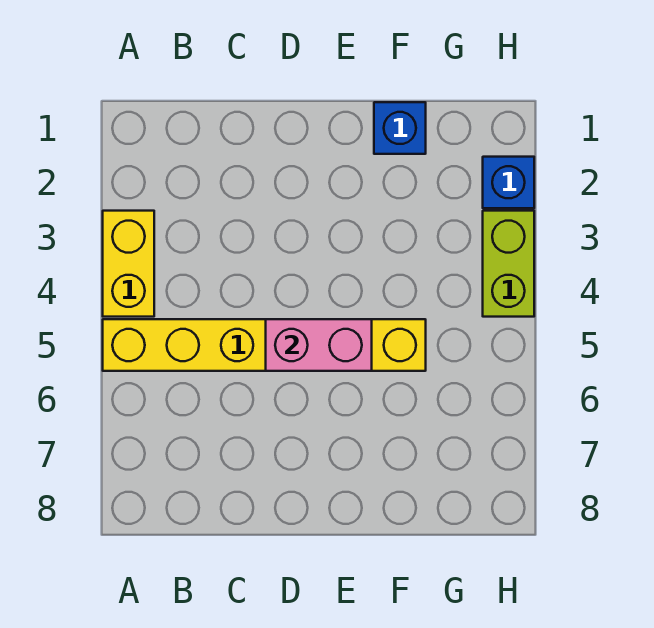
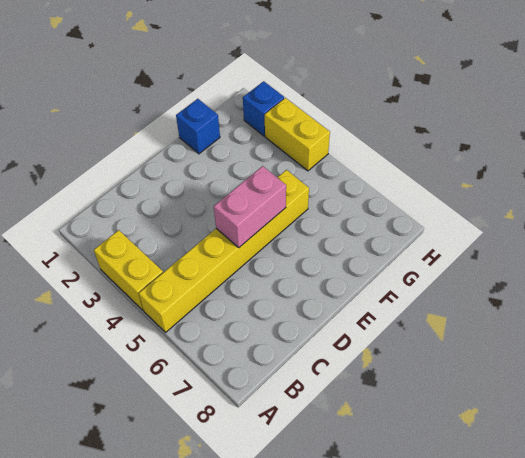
lime brick H3:H4 level 1 -> yellow brick H3:H4 level 1

